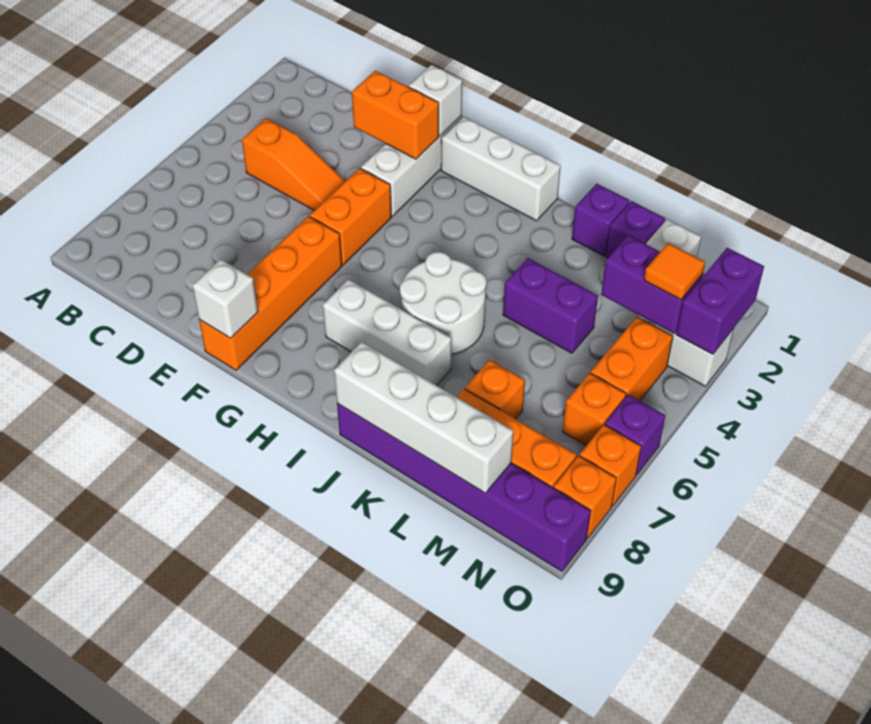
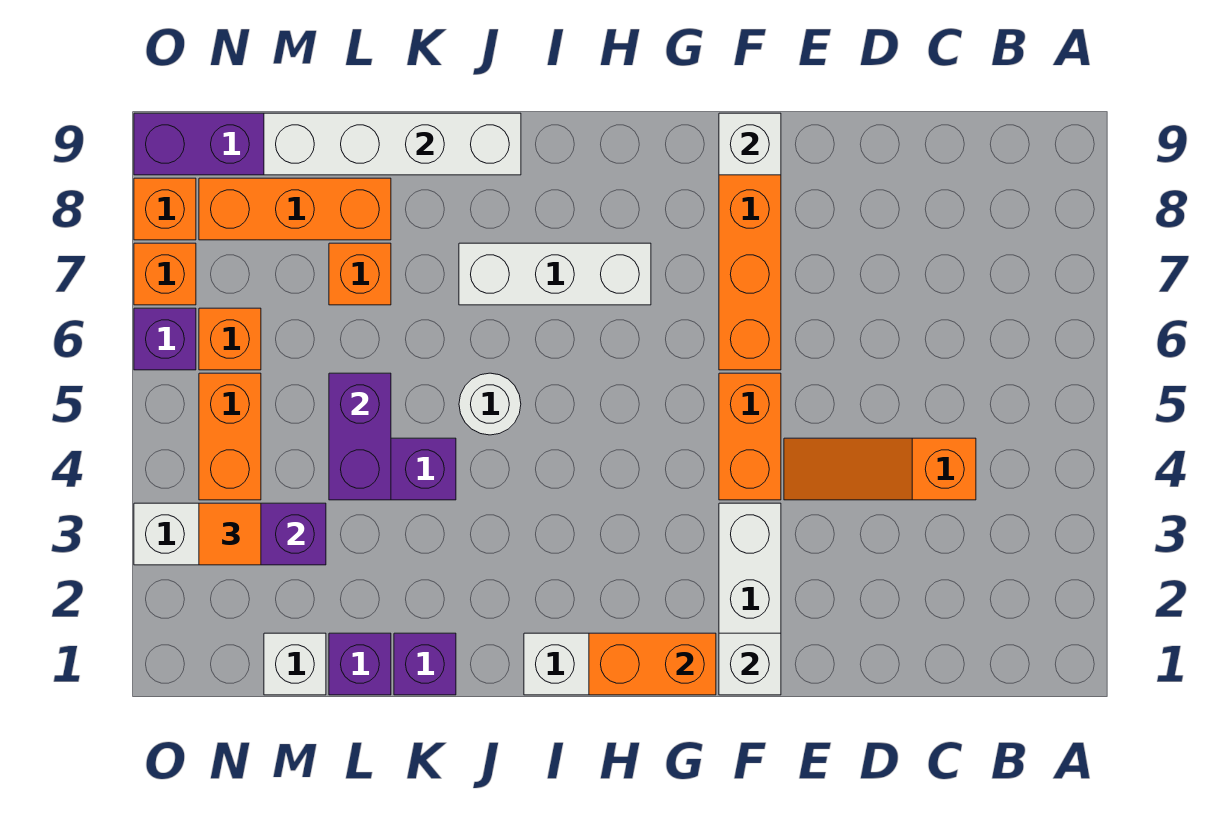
orange brick E2:F2 level 2 -> orange brick G1:H1 level 2
white round brick I5:J6 level 1 -> white round brick J5 level 1
purple brick O2:O3 level 2 -> purple brick L4:L5 level 2

